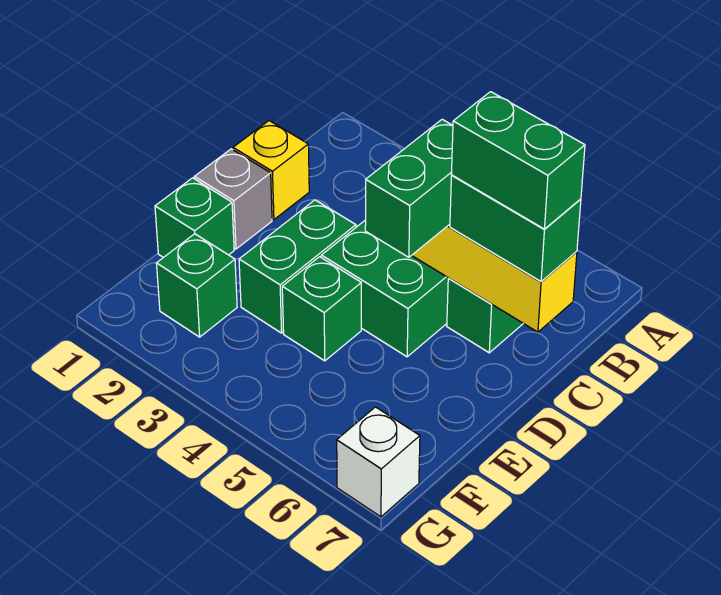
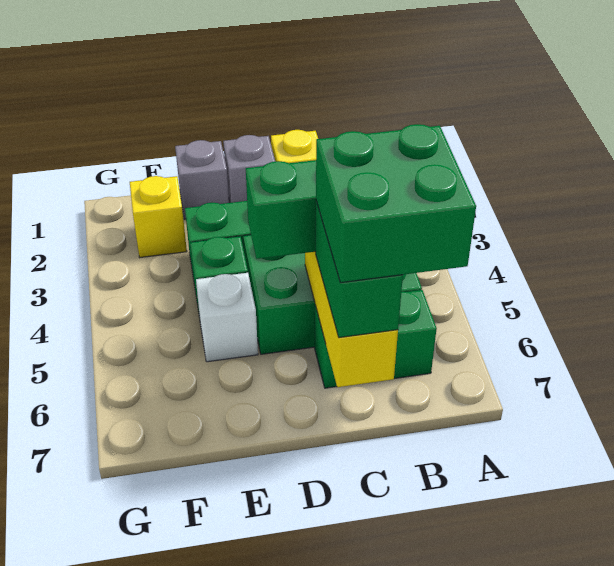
green brick C6:C7 level 4 -> green brick B6:C7 level 4
green brick E1 level 1 -> grey brick E1 level 1
green brick F2 level 1 -> yellow brick F2 level 1
white brick G7 level 1 -> white brick E5 level 1

